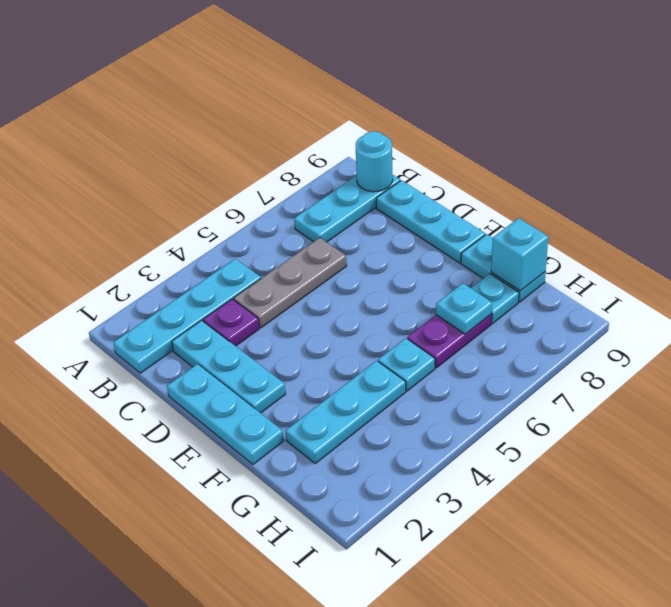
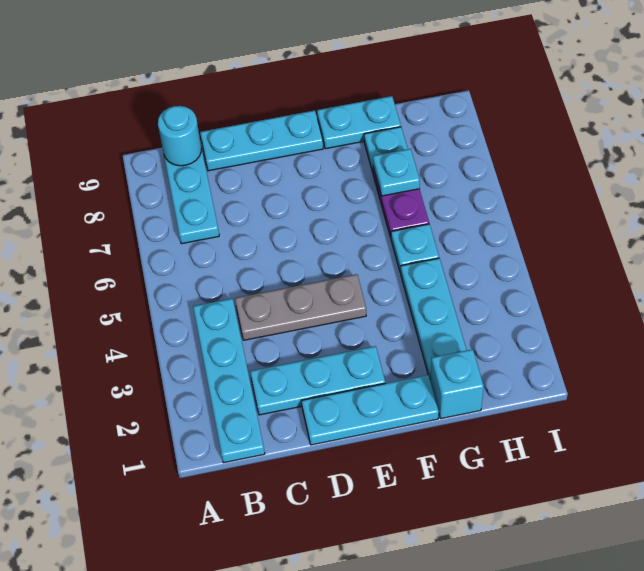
purple plate C3 level 1 -> none
grey plate C4:C6 level 1 -> grey plate C4:E4 level 1
cyan brick G9 level 2 -> cyan brick G1 level 1

